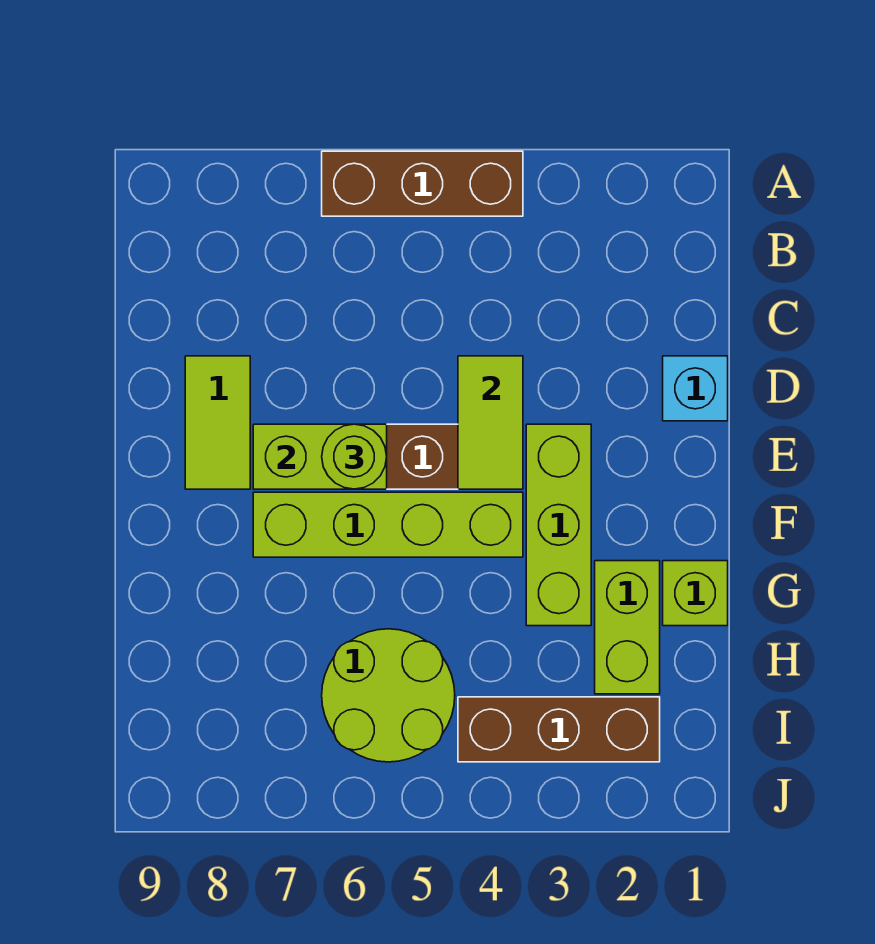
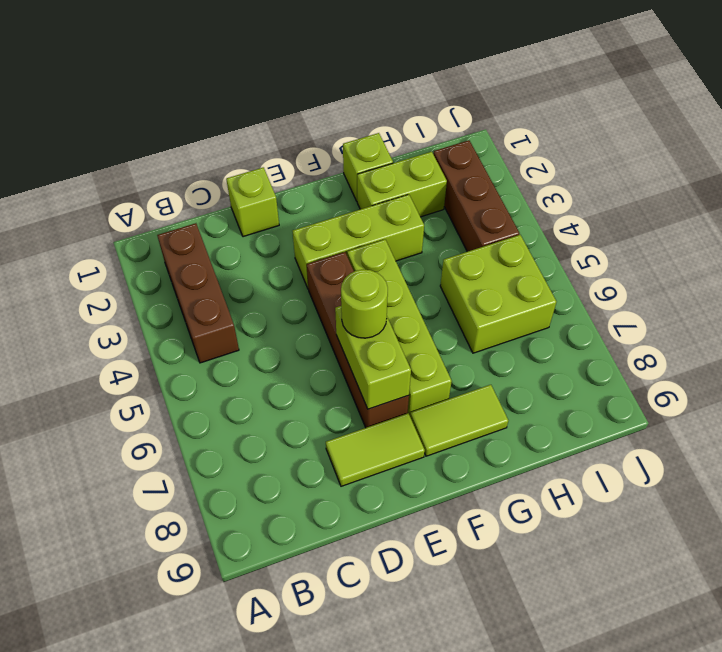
brown brick A4:A6 level 1 -> brown brick B2:B4 level 1
cyan brick D1 level 1 -> lime brick D1 level 1
lime tile D4:E4 level 2 -> lime tile F8:G8 level 1
lime round brick H5:I6 level 1 -> lime brick H5:I6 level 1

